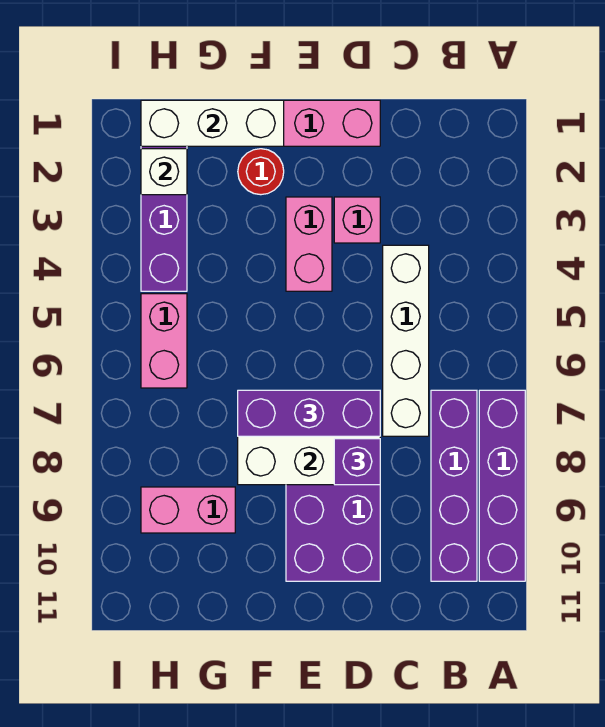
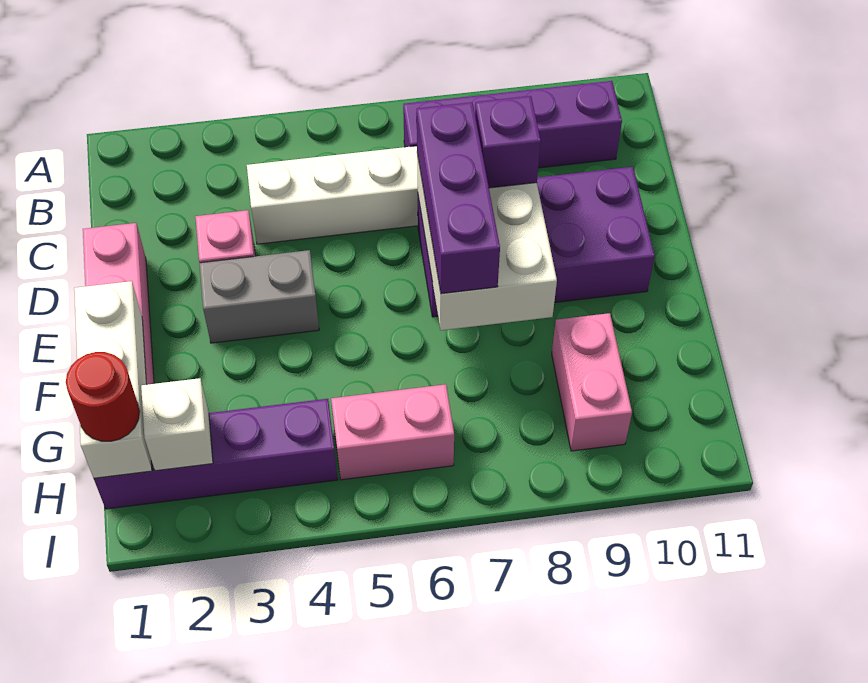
purple brick A7:A10 level 1 -> none
pink brick E3:E4 level 1 -> grey brick E3:E4 level 1
red round brick F2 level 1 -> red round brick H1 level 3

